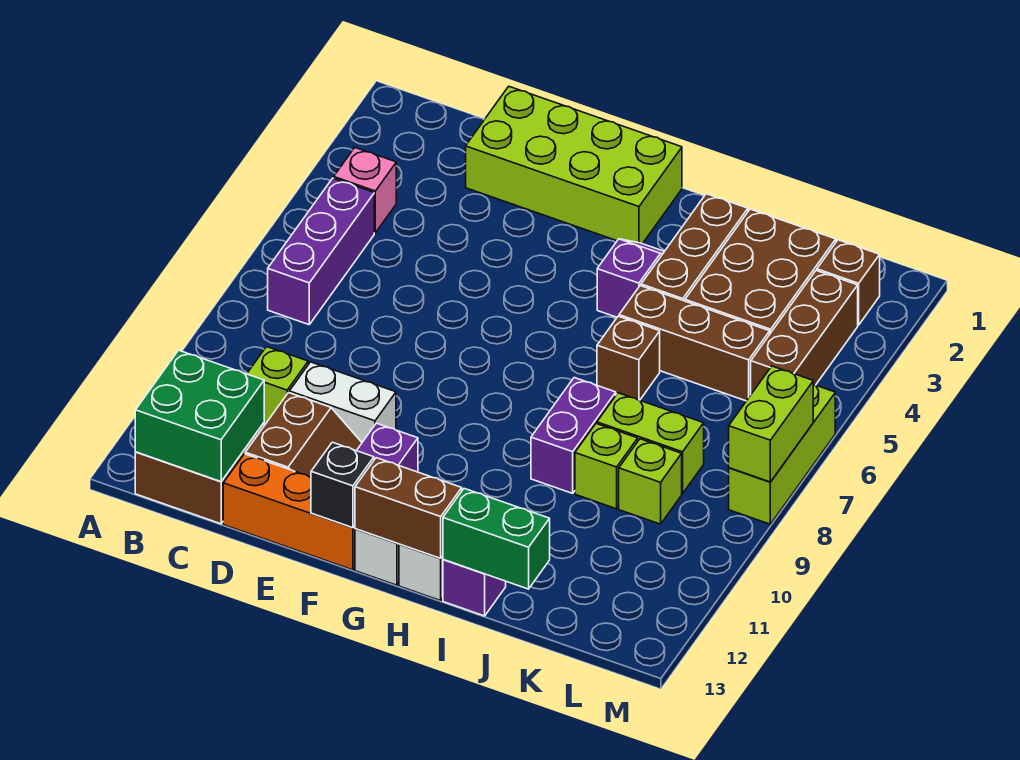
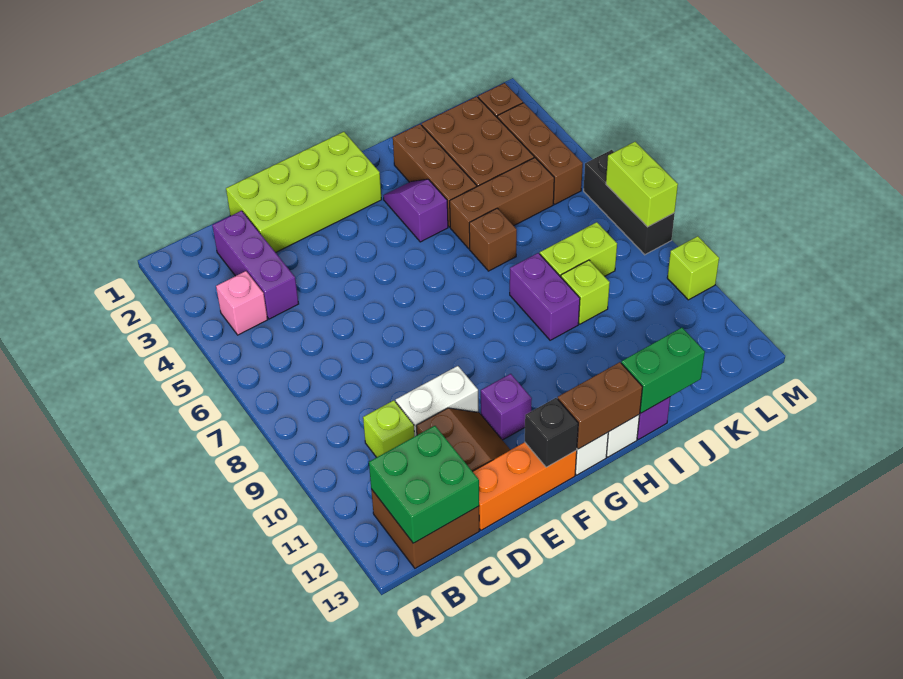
purple brick B5:B7 level 1 -> purple brick C2:C4 level 1
lime brick K9 level 1 -> lime brick M10 level 1
lime brick M6:M8 level 1 -> black brick M6:M8 level 1

